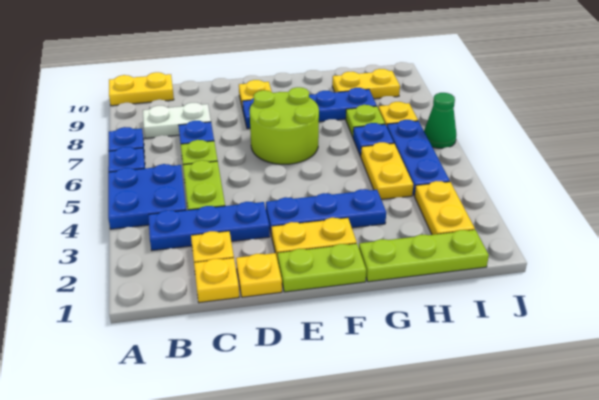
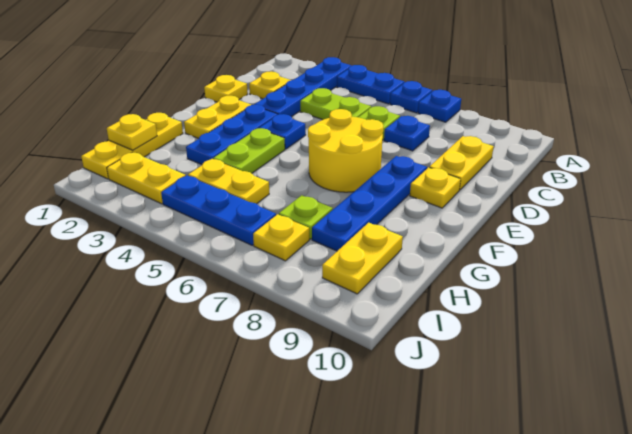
blue plate A4:B5 level 1 -> blue plate A4:A5 level 1
yellow plate A10:B10 level 1 -> yellow plate C9:D9 level 1
blue plate B3:D3 level 1 -> blue plate A3:D3 level 1
white plate B8:C8 level 1 -> none
yellow plate C1 level 1 -> yellow plate H1 level 2
lime plate E1:F1 level 1 -> lime plate F4:G4 level 1
lime round brick E6:F7 level 1 -> yellow round brick E6:F7 level 1
lime plate G1:I1 level 1 -> yellow plate G1:I1 level 1
blue plate H6 level 1 -> blue plate E4 level 1
green cone J6 level 1 -> none

